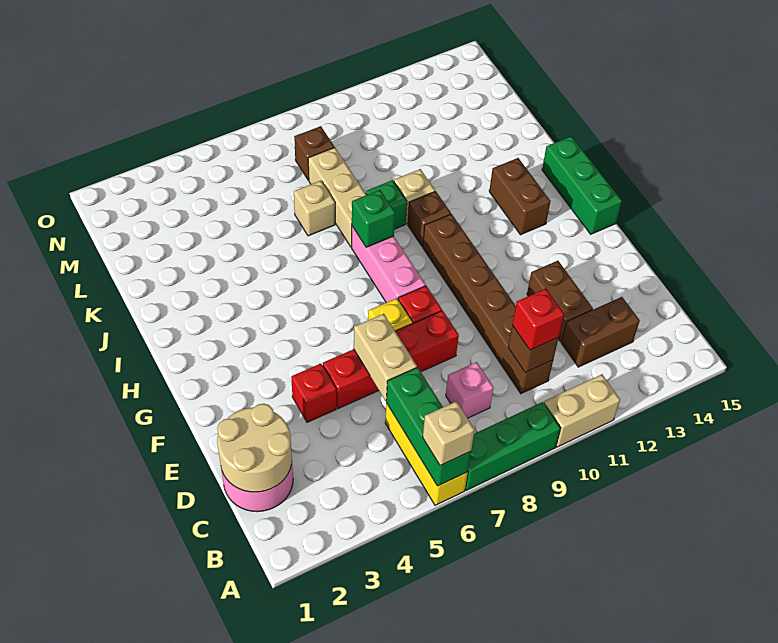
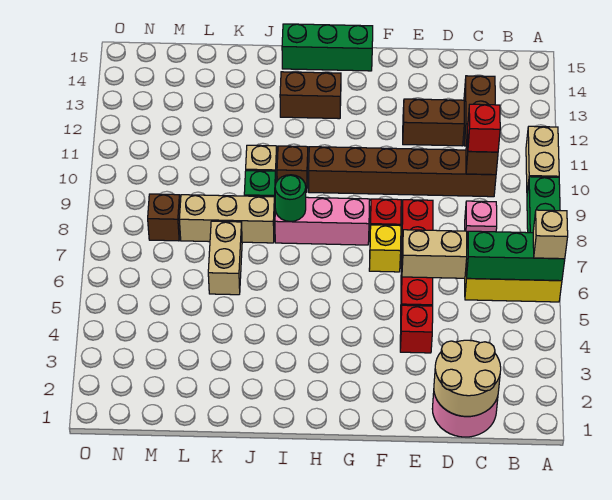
green brick I8 level 2 -> green round brick I8 level 2
tan brick K7 level 1 -> tan brick K6:K7 level 1

